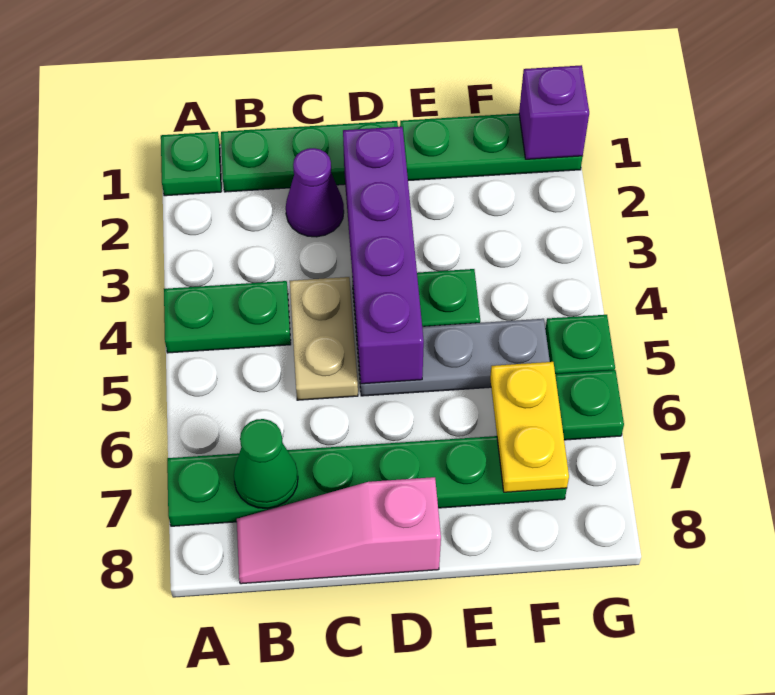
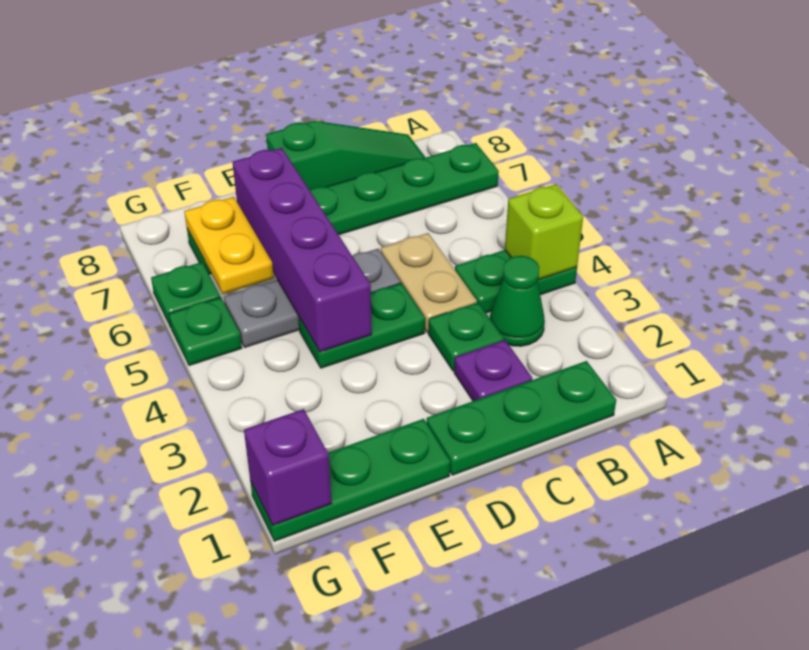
green plate A1 level 1 -> green plate C3 level 1
none -> lime brick A4 level 2
green cone B7 level 2 -> green cone B3 level 1
pink slope B8:D8 level 1 top D -> green slope B8:D8 level 1 top D
purple cone C2 level 1 -> purple plate C2 level 1
purple brick D2:D5 level 2 -> purple brick E4:E7 level 2

